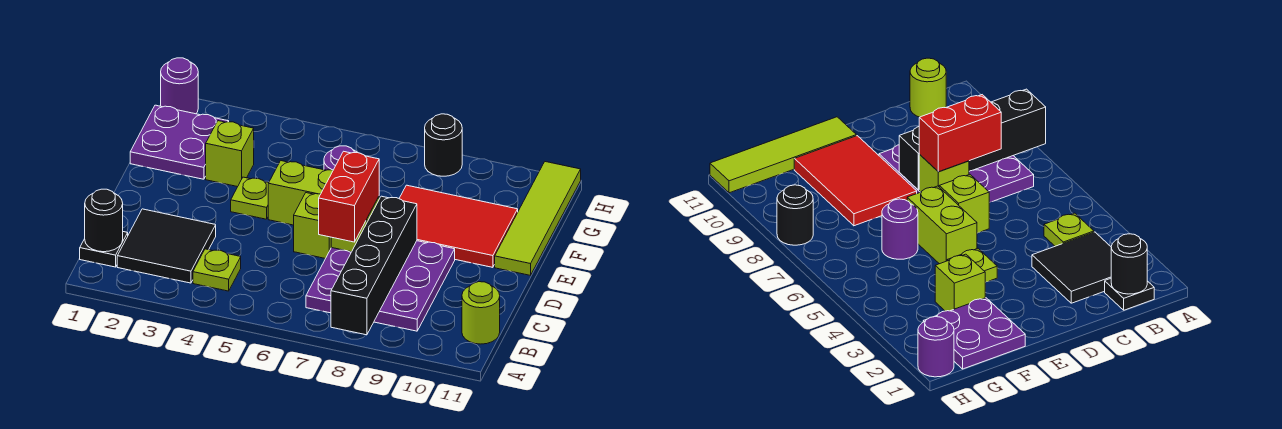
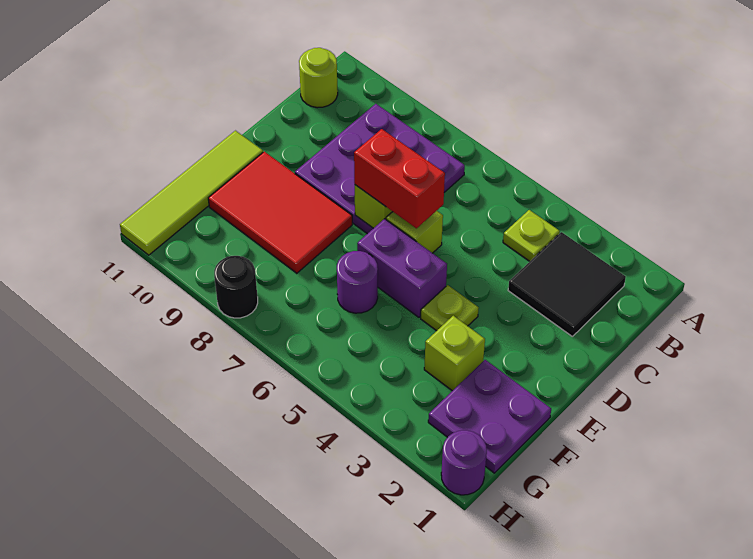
black brick A8:D8 level 2 -> none
black plate B1 level 1 -> none
black round brick B1 level 2 -> none
red brick C7:D7 level 3 -> red brick D6:D7 level 3
lime brick E5:E6 level 1 -> purple brick E5:E6 level 1

